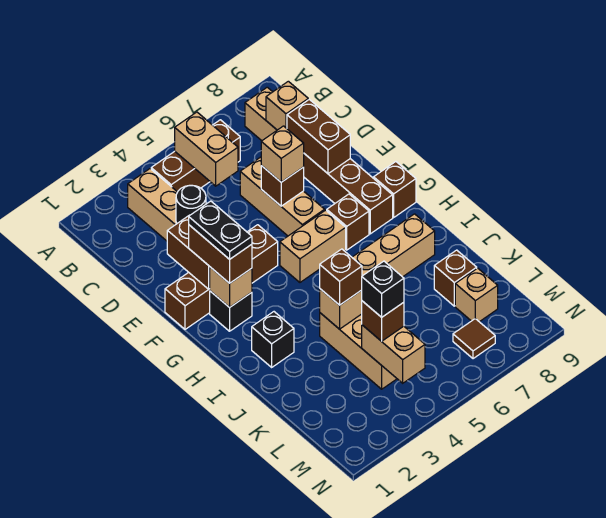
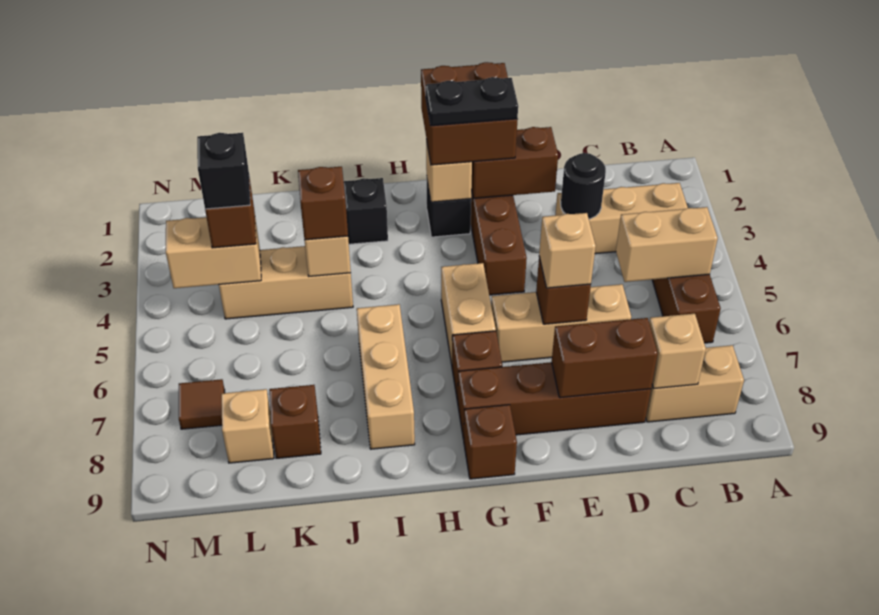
brown brick F2:G2 level 3 -> brown brick F1:G2 level 3

